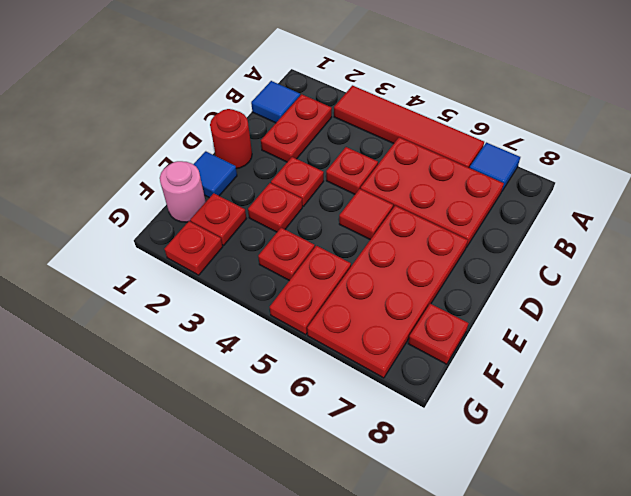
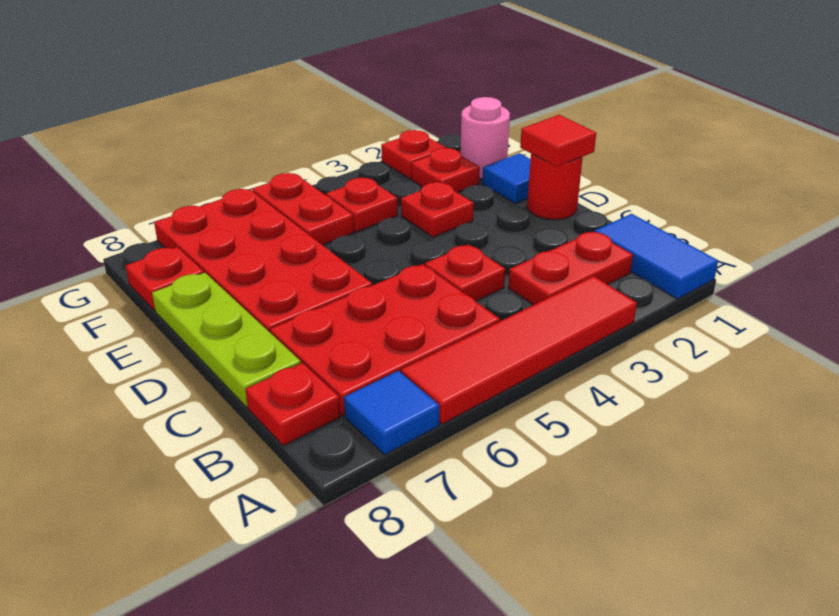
blue tile B1 level 1 -> blue tile A1:B1 level 1
red plate B2:C2 level 1 -> red plate B2:B3 level 1
none -> lime plate C8:E8 level 1
red plate D3 level 1 -> red plate B8 level 1
red tile D5 level 1 -> red tile D1 level 2

